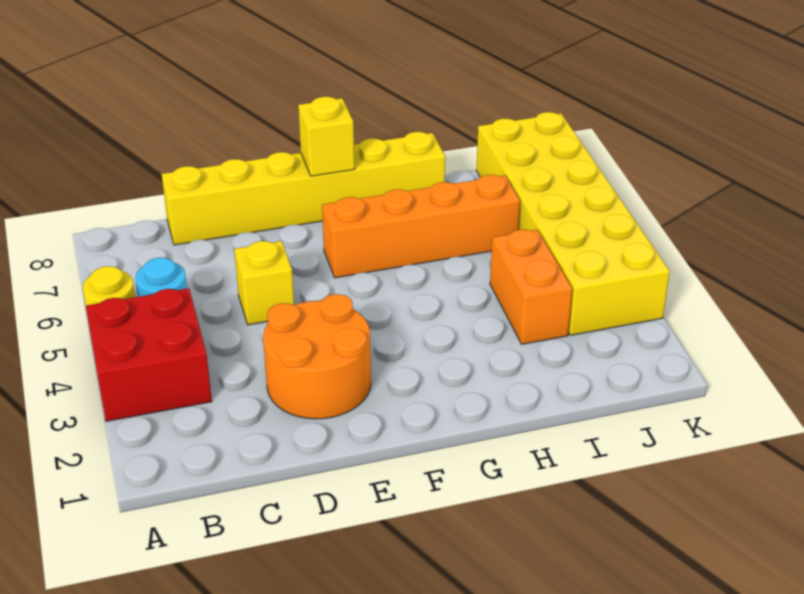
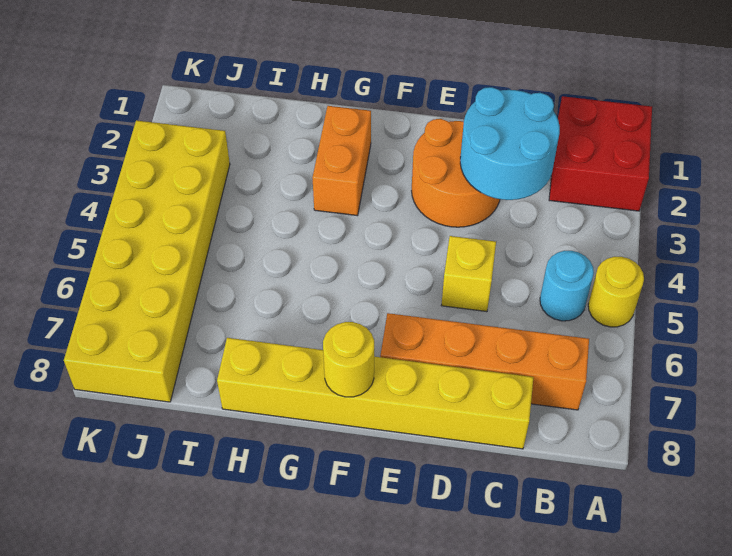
red brick A3:B4 level 1 -> red brick A1:B2 level 1
none -> cyan round brick C2:D3 level 2
orange brick F6:I6 level 1 -> orange brick B7:E7 level 1
yellow brick F8 level 2 -> yellow round brick F8 level 2
orange brick I3:I4 level 1 -> orange brick G2:G3 level 1

